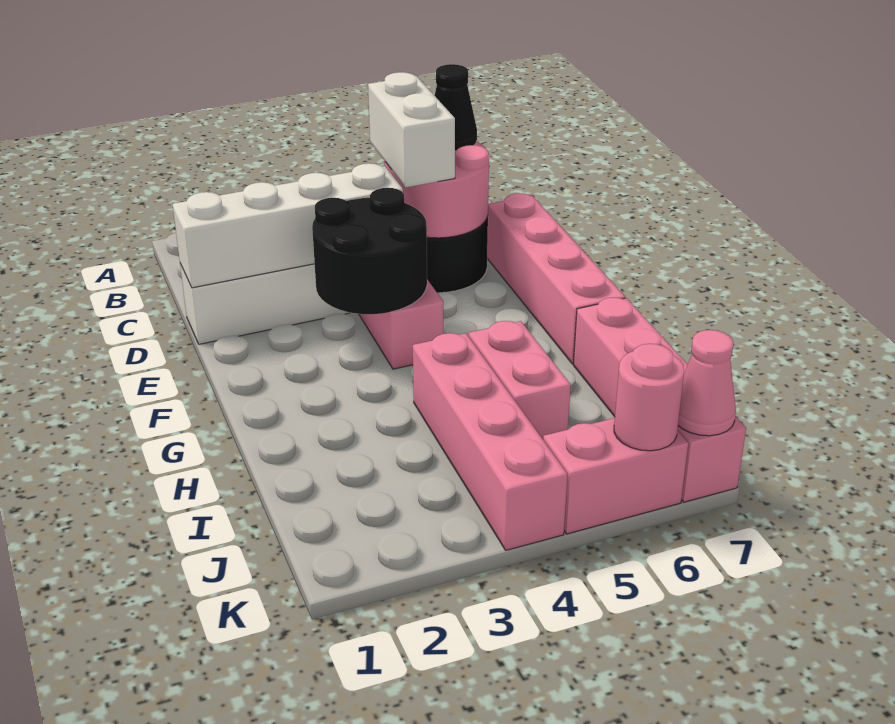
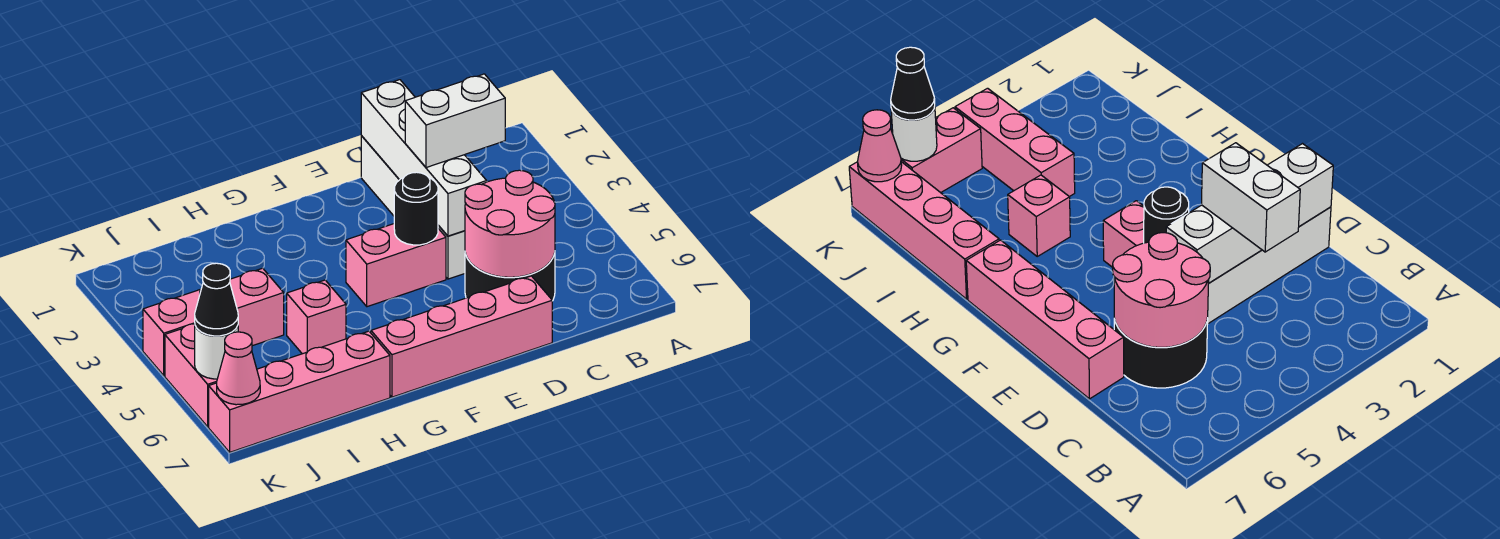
white brick C5:D5 level 3 -> white brick C3:D3 level 3
black cone C6 level 3 -> black cone K6 level 3
black round brick E3:F4 level 2 -> black round brick E4 level 2
pink brick H4:K4 level 1 -> pink brick I4:K4 level 1
pink brick H5:I5 level 1 -> pink brick H5 level 1
pink round brick K6 level 2 -> white round brick K6 level 2

